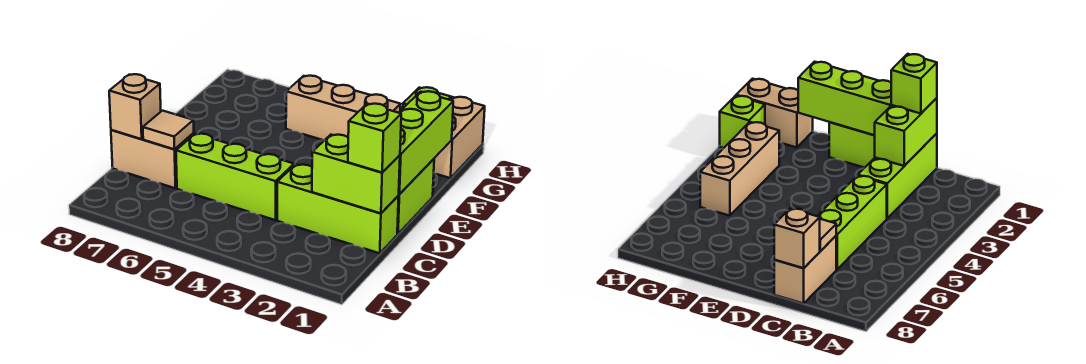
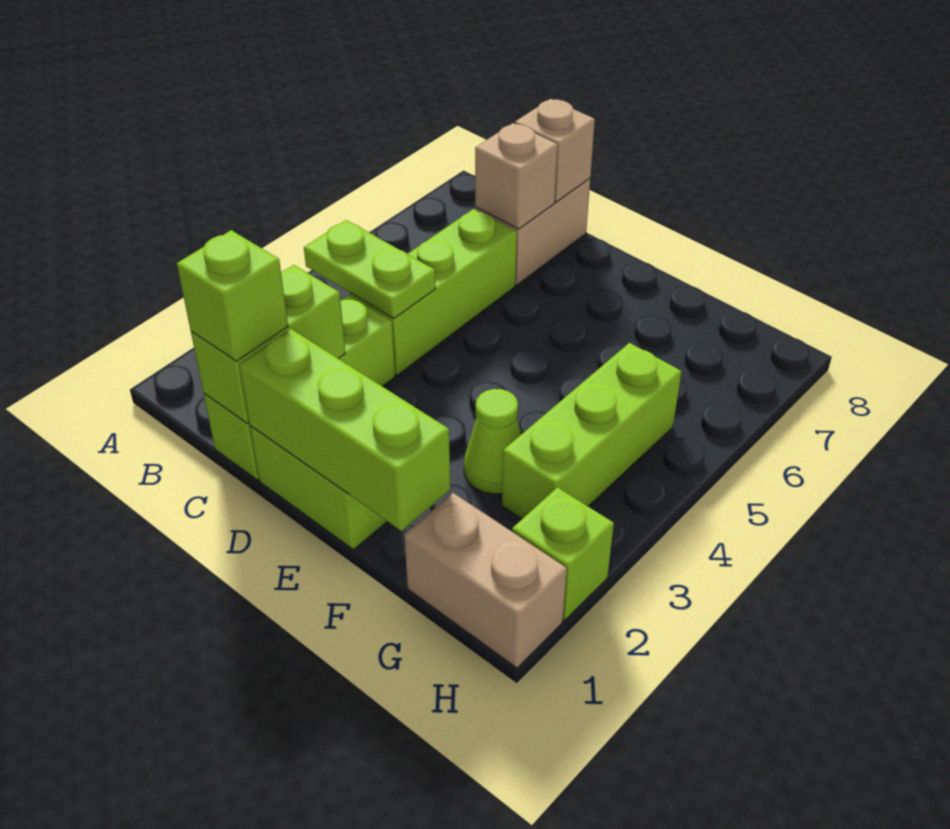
none -> lime plate B4:C4 level 2
tan tile C7 level 2 -> tan brick C7 level 2
none -> lime cone F3 level 1
tan brick G3:G5 level 1 -> lime brick G3:G5 level 1

